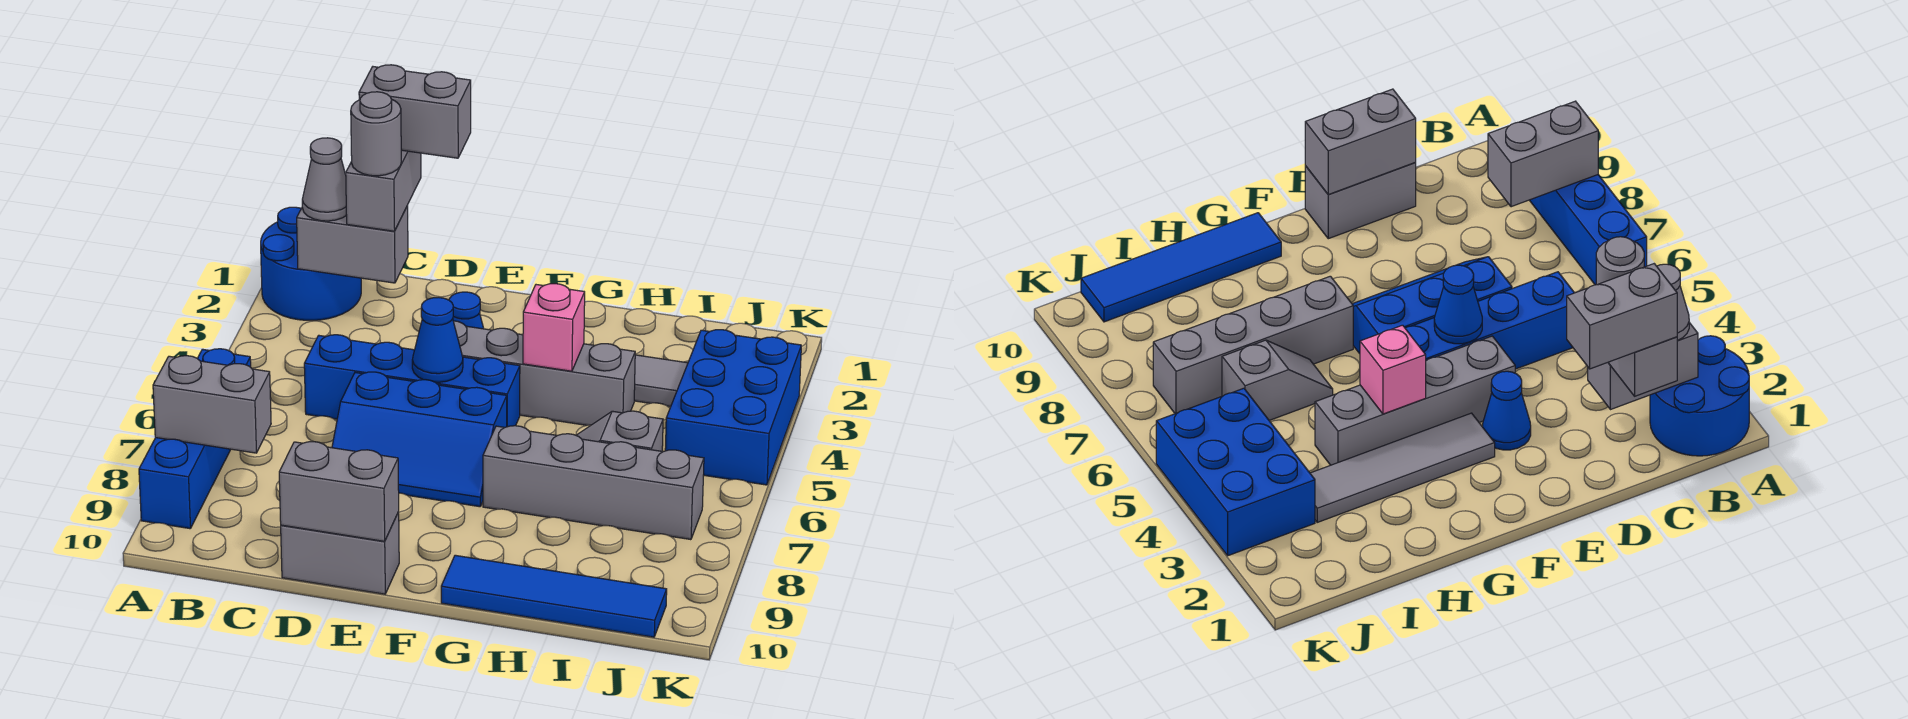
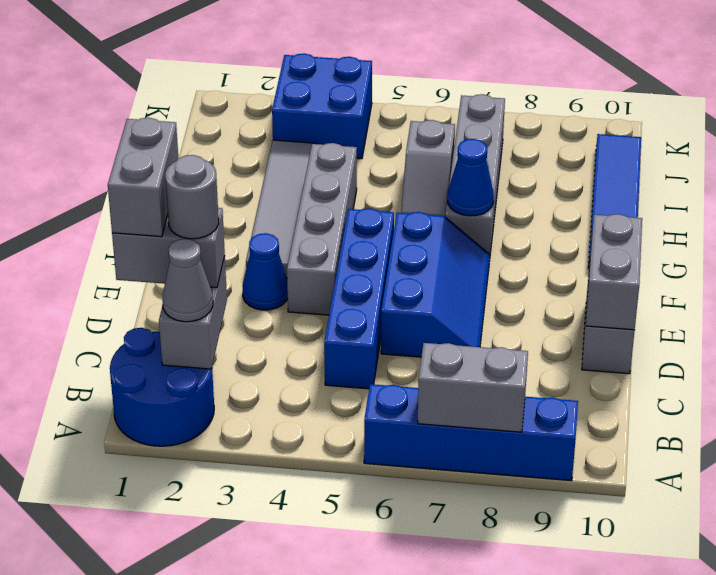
grey brick A8:B8 level 2 -> grey brick A7:A8 level 2
blue cone E5 level 2 -> blue cone G7 level 2
pink brick G4 level 2 -> none
blue brick J3:K5 level 1 -> blue brick J3:K4 level 1

